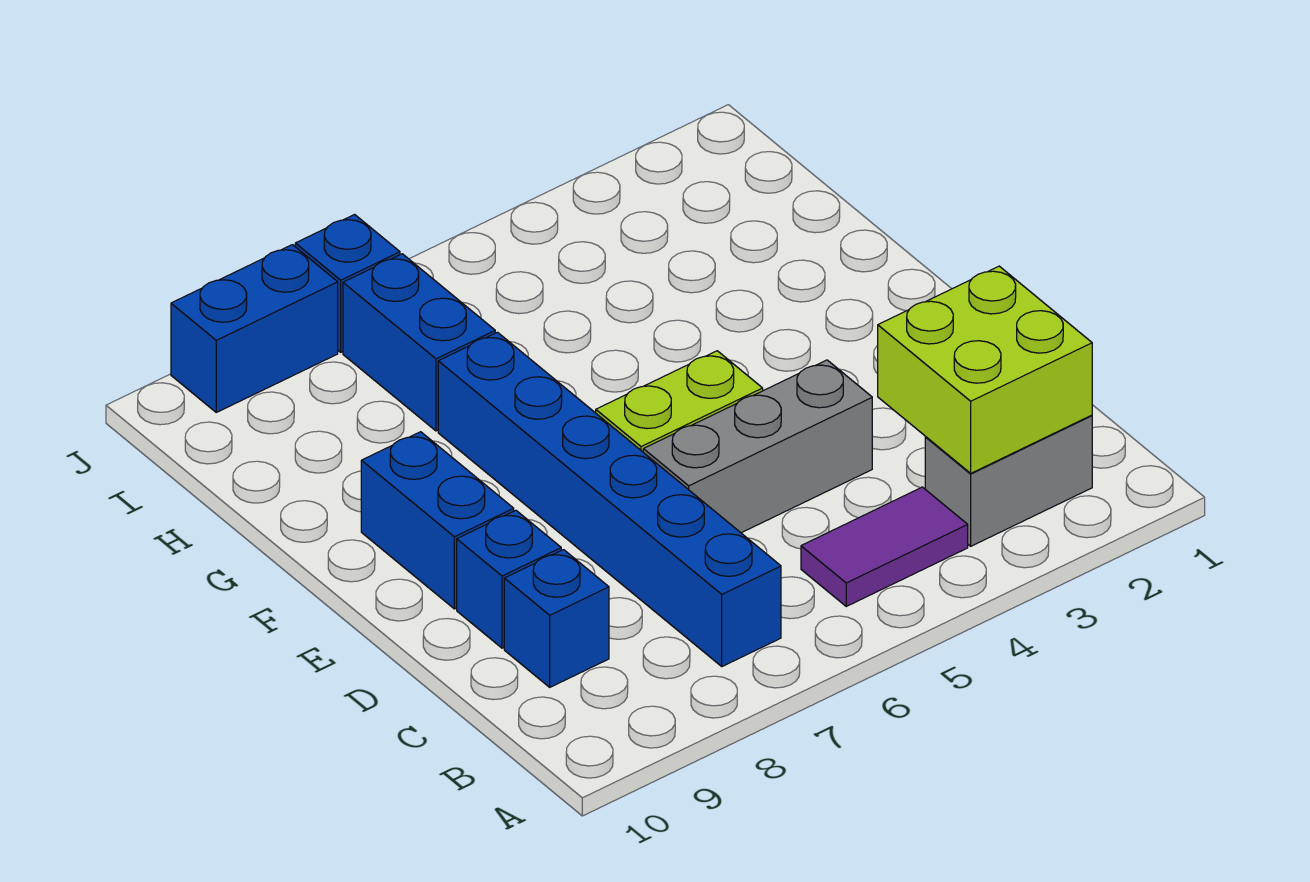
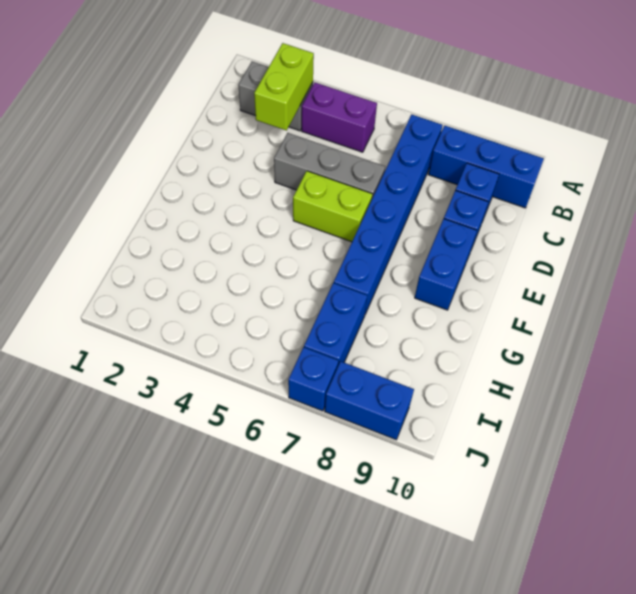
lime brick B2:C3 level 2 -> lime brick B3:C3 level 2
purple tile B4:B5 level 1 -> purple brick B4:B5 level 1
none -> blue brick B8:B10 level 1

